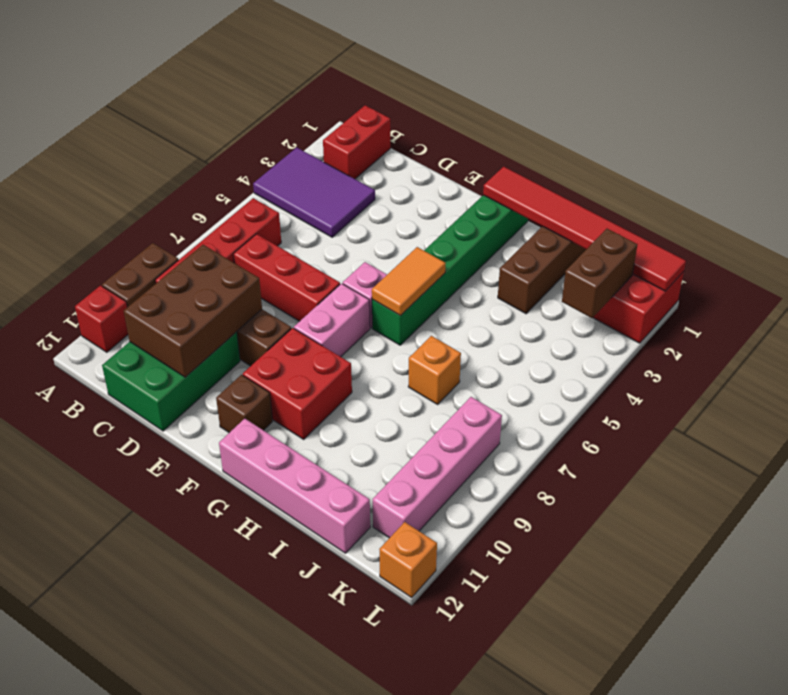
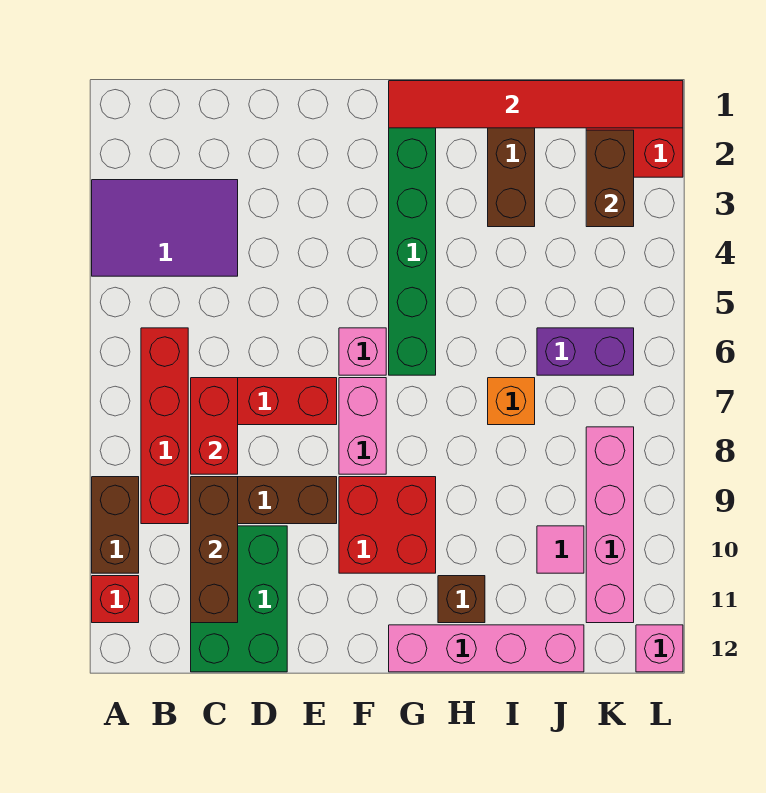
red brick B1:B2 level 1 -> red brick C7:C8 level 2
brown brick C9:D11 level 2 -> brown brick C9:C11 level 2
brown brick F11 level 1 -> brown brick H11 level 1
orange tile G5:G6 level 2 -> none
none -> purple brick J6:K6 level 1
none -> pink tile J10 level 1
orange brick L12 level 1 -> pink brick L12 level 1

